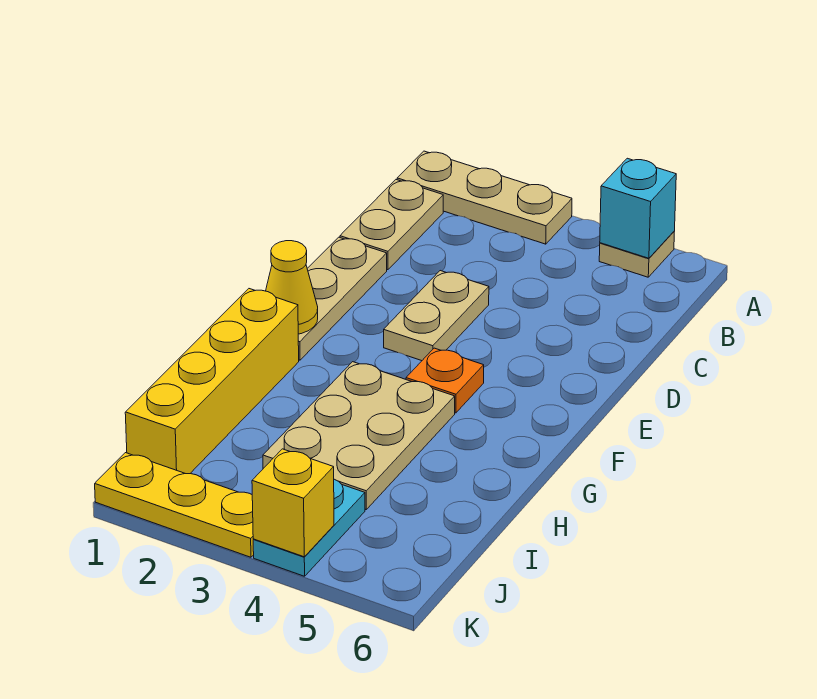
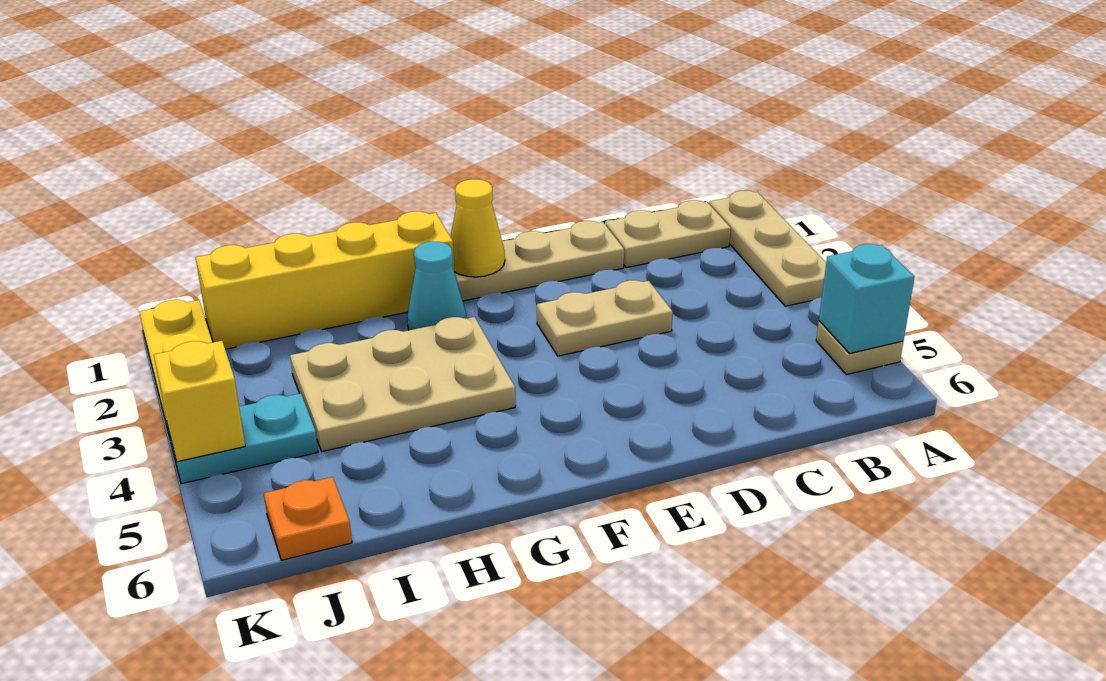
orange plate F4 level 1 -> orange plate J6 level 1
none -> cyan cone G2 level 1

